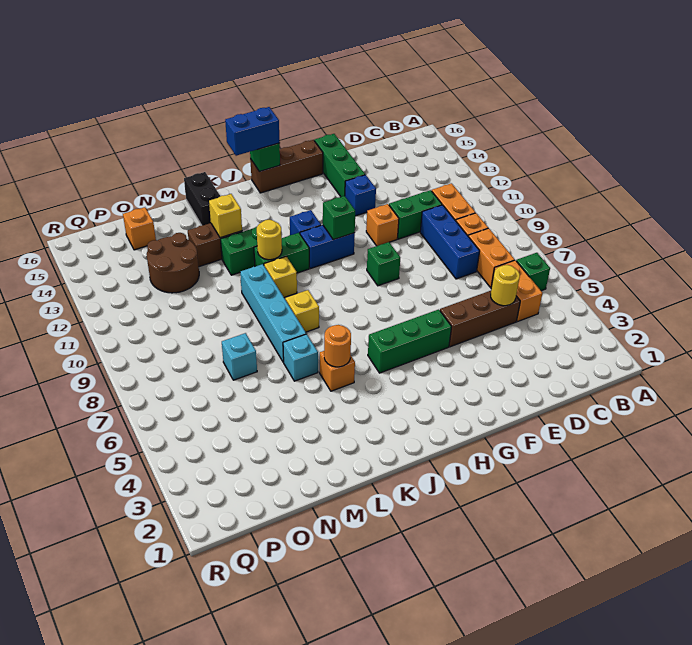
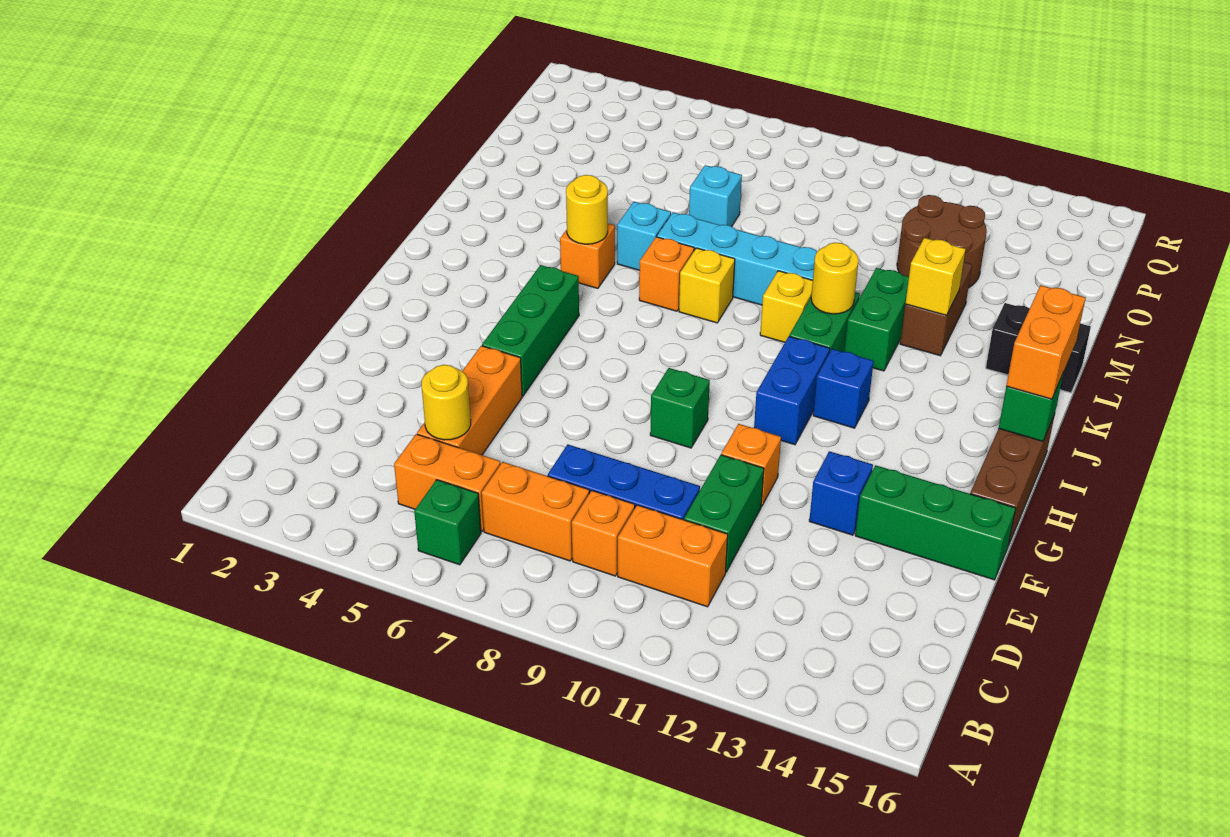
brown brick D5:F5 level 1 -> orange brick D5:F5 level 1
green brick H11 level 2 -> none
blue brick I16:J16 level 3 -> orange brick I16:J16 level 3
orange round brick K5 level 2 -> yellow round brick K5 level 2
orange brick O15 level 1 -> orange brick K7 level 1

